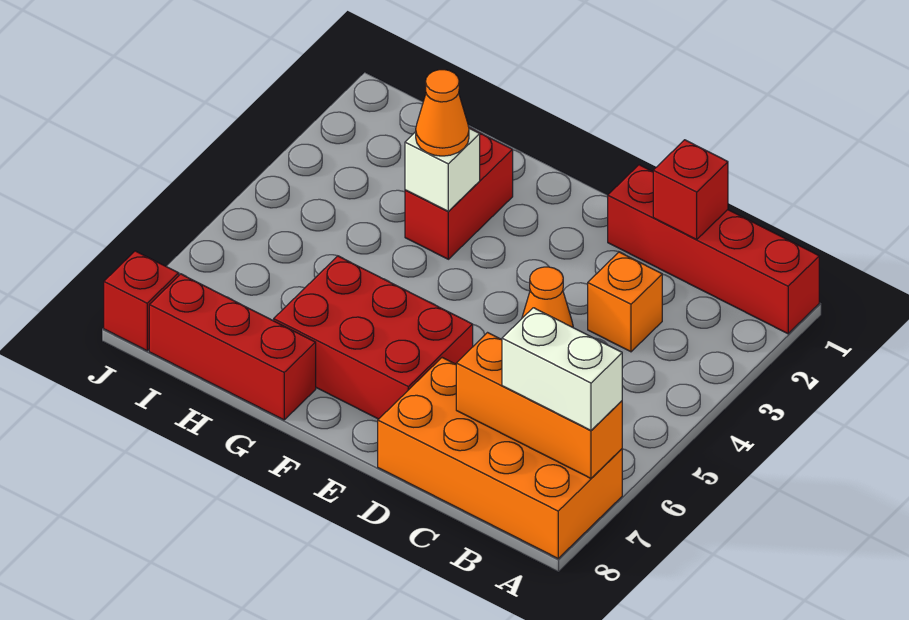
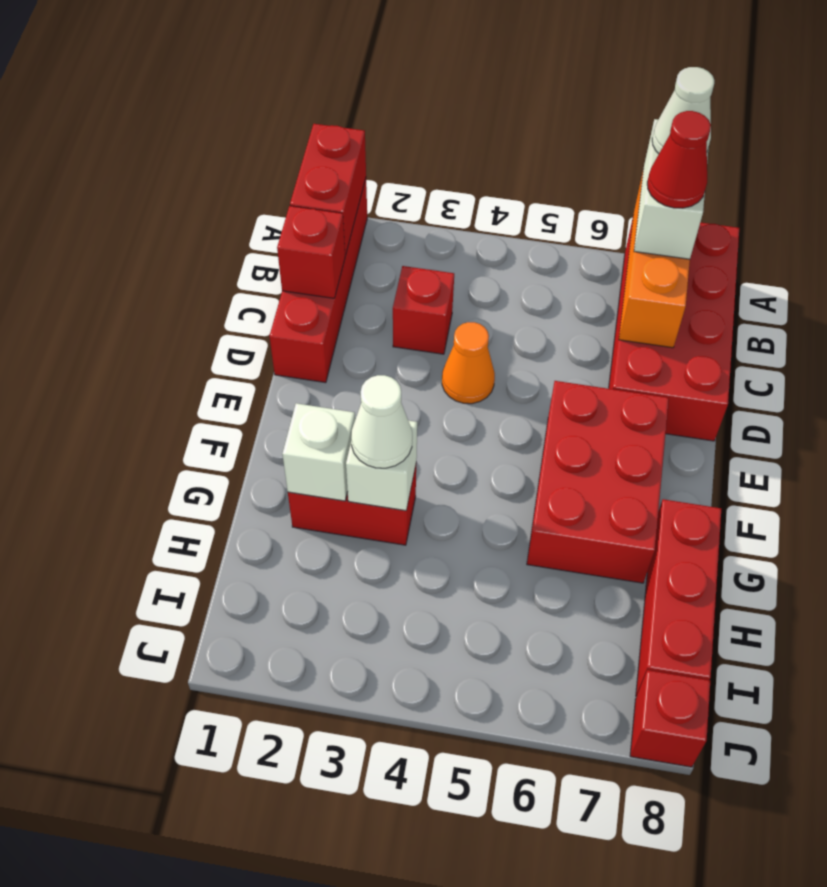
none -> red brick A1:B1 level 2
orange brick A7:D8 level 1 -> red brick A7:D8 level 1
none -> white cone A7 level 4
none -> red cone B7 level 4
orange brick C3 level 1 -> red brick C3 level 1
none -> white brick G2 level 2
orange cone G3 level 3 -> white cone G3 level 3

